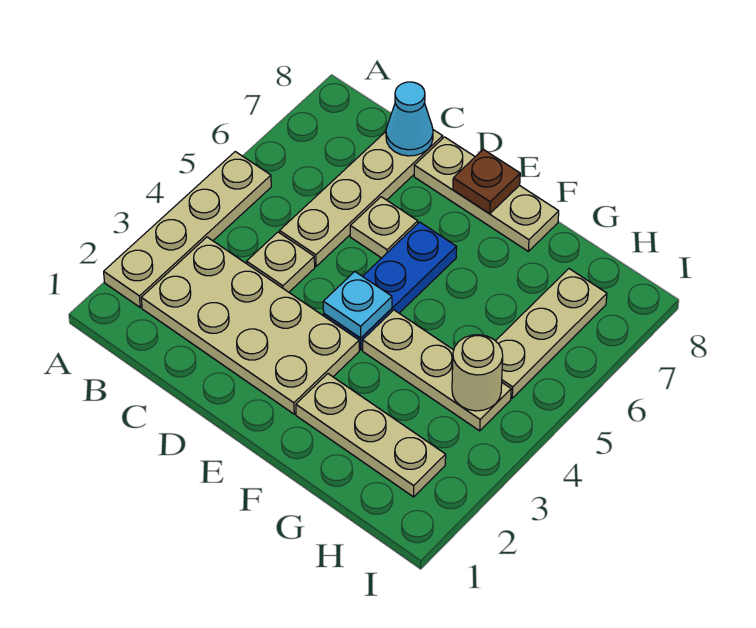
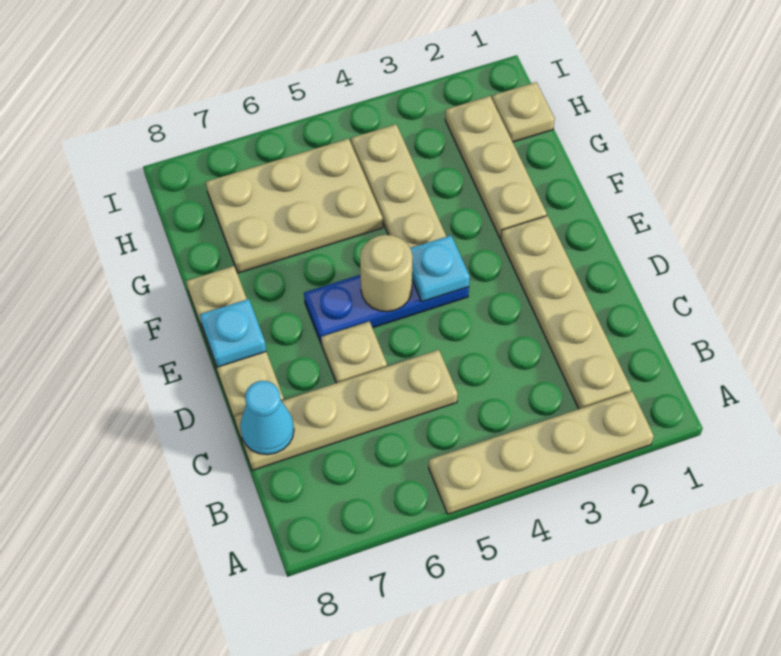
tan plate B2:E3 level 1 -> tan plate B2:E2 level 1
tan plate C4 level 1 -> tan plate H1 level 1
brown plate E8 level 2 -> cyan plate E8 level 2
tan round brick H4 level 2 -> tan round brick E5 level 2
tan plate H5:H7 level 1 -> tan plate G5:H7 level 1

